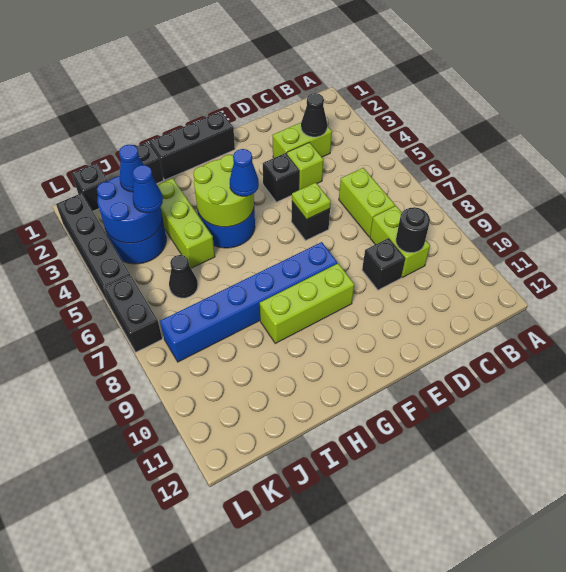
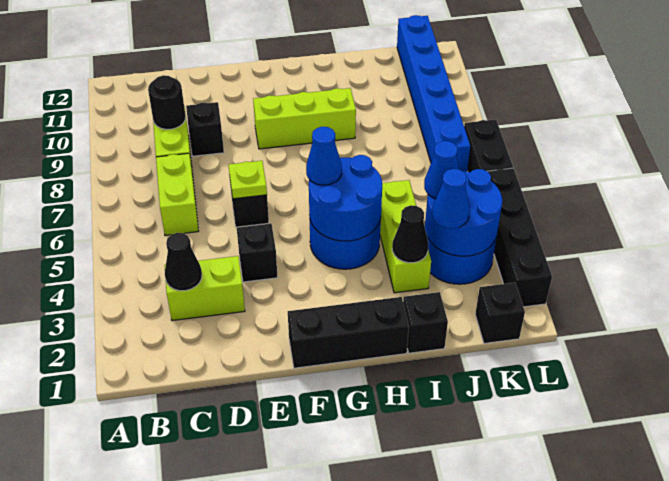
lime brick D4 level 1 -> none
blue brick F8:K8 level 1 -> blue brick K7:K12 level 1
lime round brick G4:H5 level 2 -> blue round brick G4:H5 level 2
black cone J6 level 1 -> black cone I3 level 2

